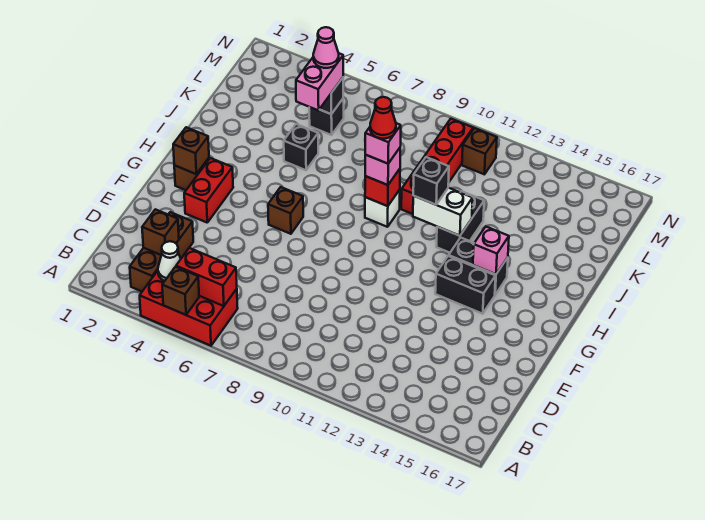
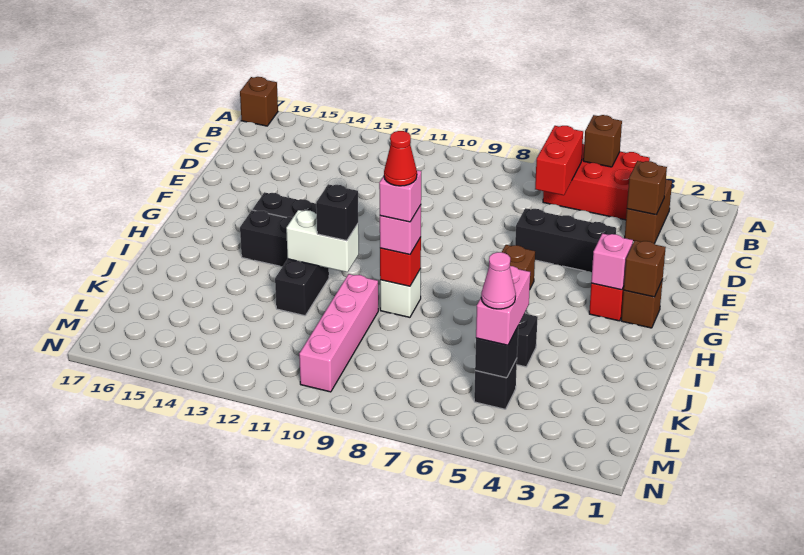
brown brick B3:D3 level 1 -> brown brick B3:C3 level 1
white cone B4 level 2 -> none
red brick B5:B6 level 2 -> red brick B6:C6 level 2
none -> black brick E4:E6 level 1
pink brick H14 level 2 -> pink brick G3 level 2
red brick J10:M10 level 1 -> pink brick J10:M10 level 1
brown brick M11 level 1 -> brown brick A17 level 1

